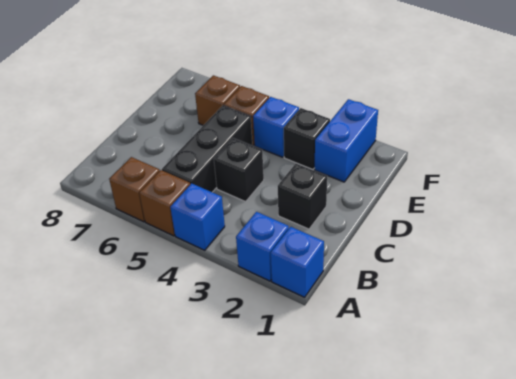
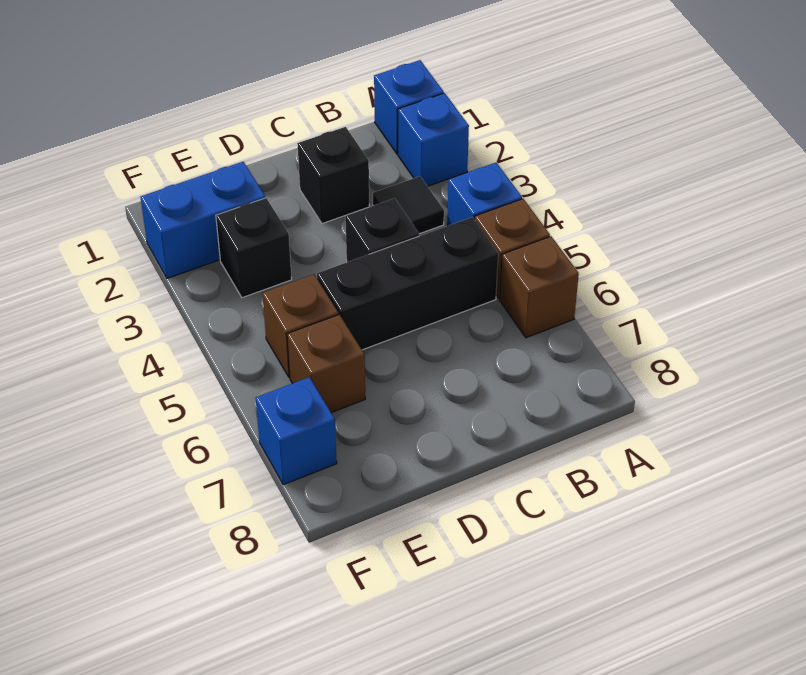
none -> black tile B3 level 1
blue brick E4 level 1 -> blue brick F7 level 1

